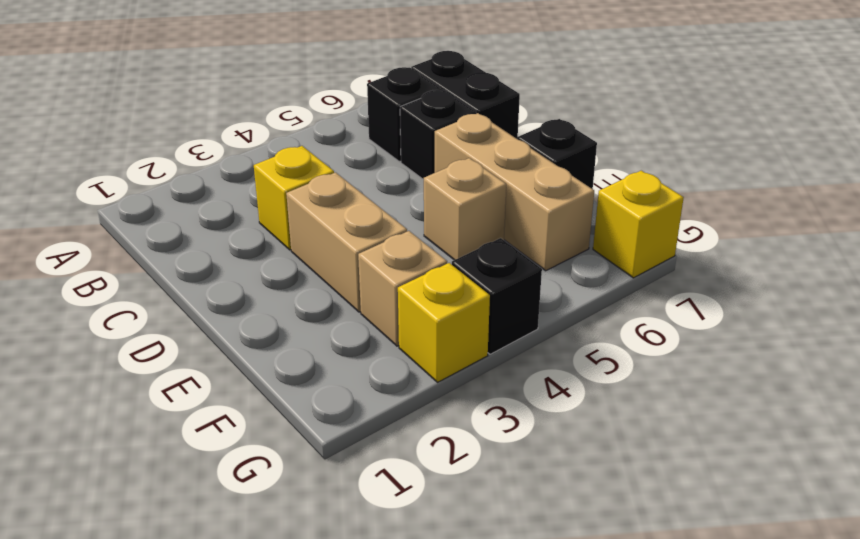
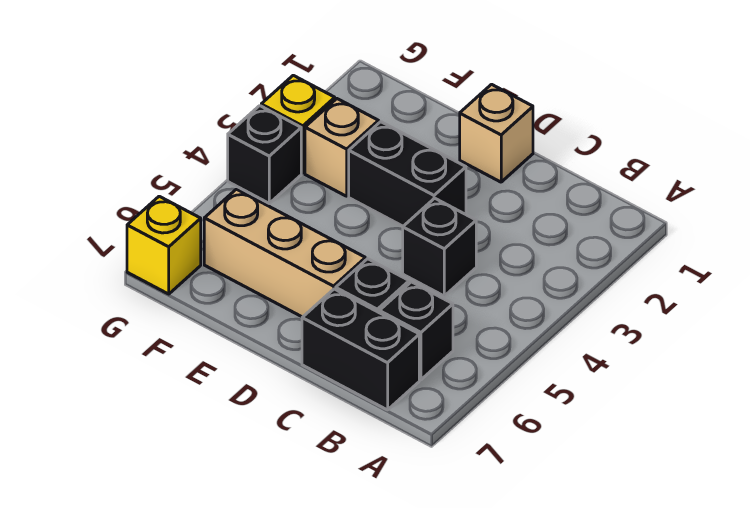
yellow brick C3 level 1 -> none
tan brick D3:E3 level 1 -> black brick D3:E3 level 1
tan brick E5 level 1 -> tan brick D1 level 1
black brick E7 level 1 -> black brick C4 level 1

